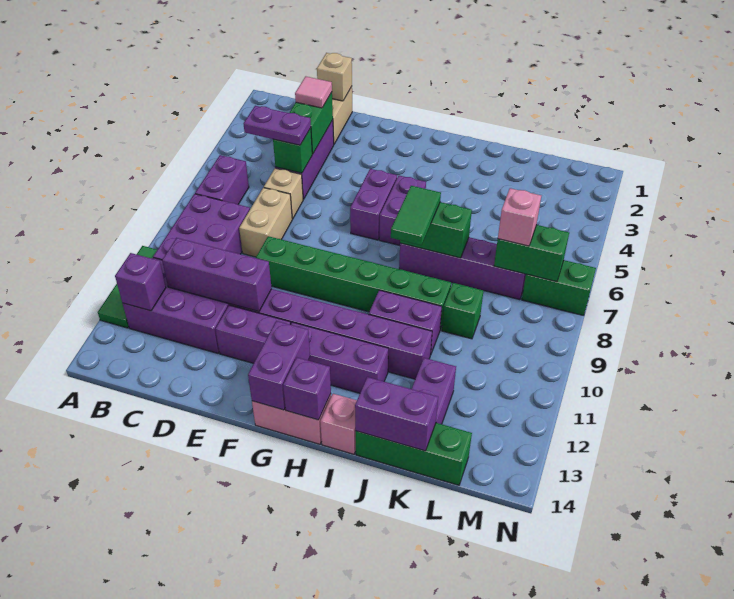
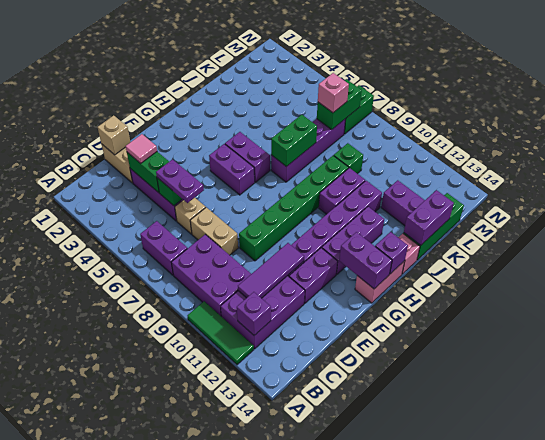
purple plate C5:D5 level 3 -> purple plate D5:D6 level 3
purple brick C11:E11 level 2 -> purple tile C11:E11 level 2
green tile I7:I8 level 3 -> none

